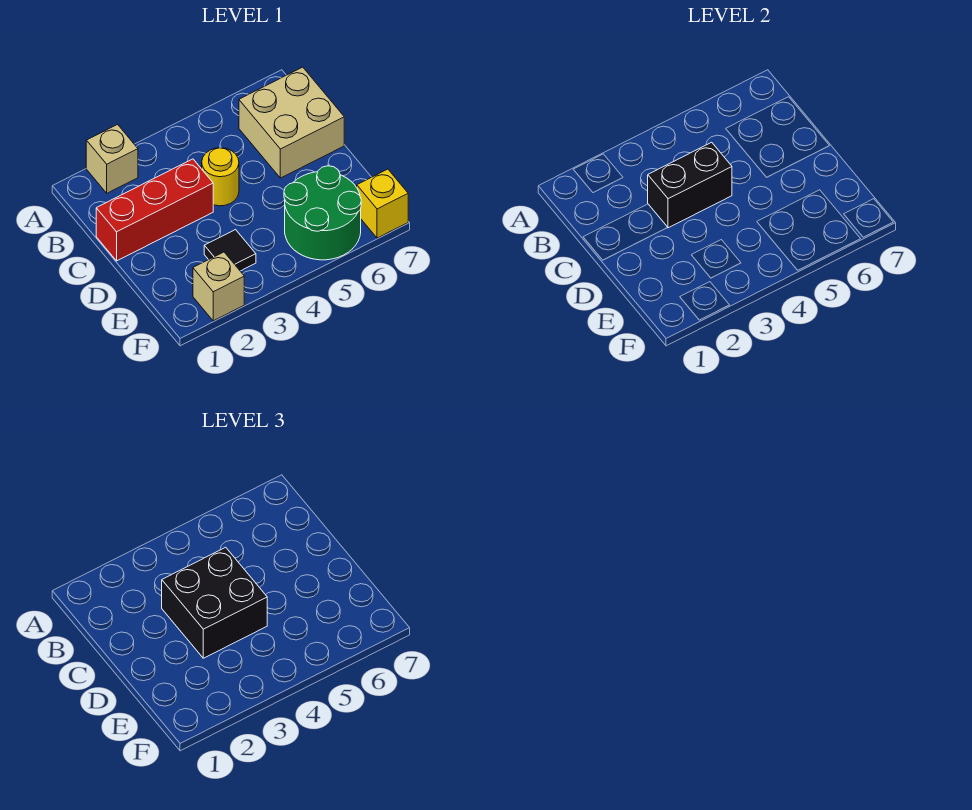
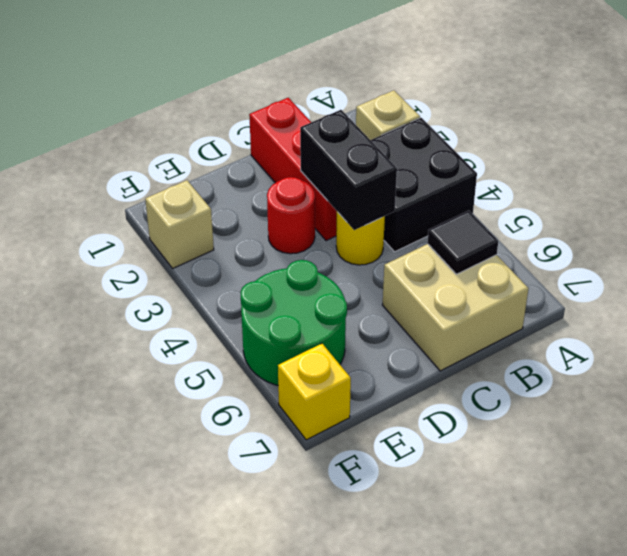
black brick C3:D4 level 3 -> black brick A3:B4 level 1
none -> red round brick D3 level 1
black tile E3 level 1 -> black tile B6 level 2

